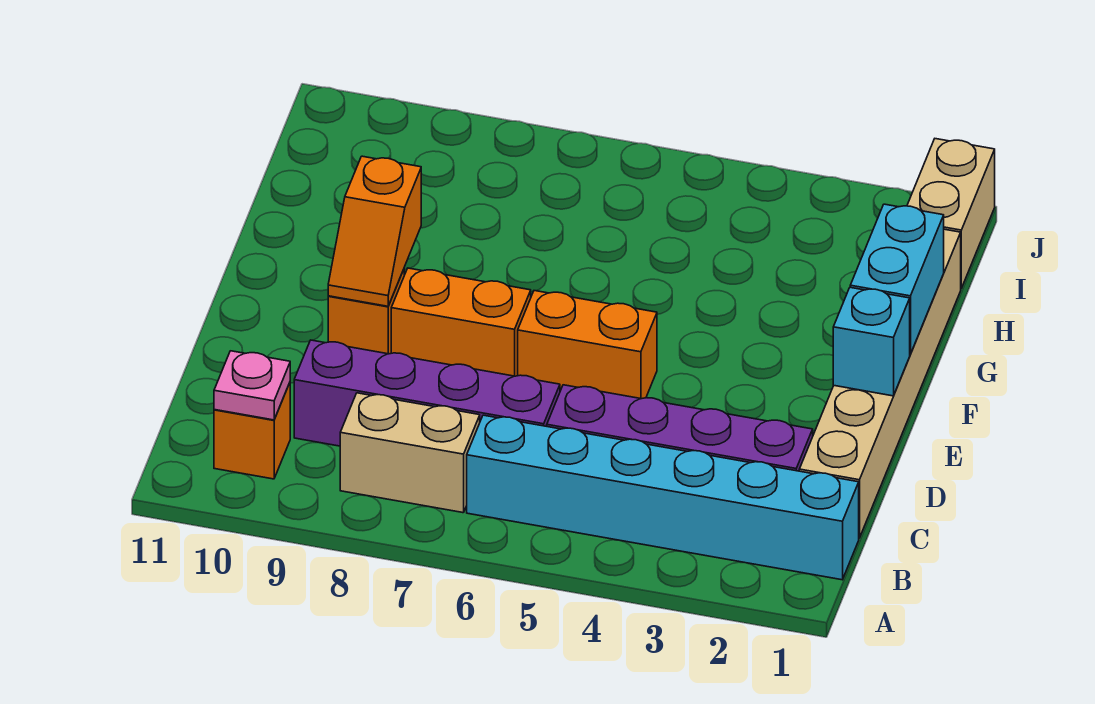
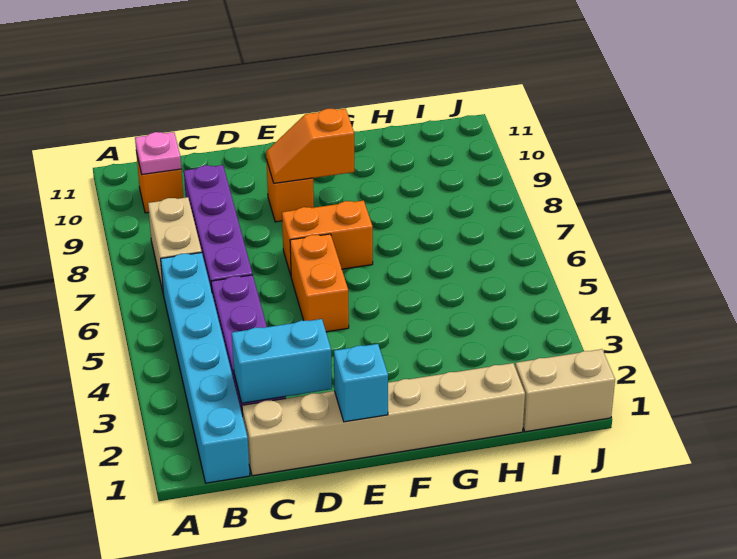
orange brick E7:E8 level 1 -> orange brick E7:F7 level 1
cyan brick F1:G1 level 2 -> cyan brick C2:D2 level 2

